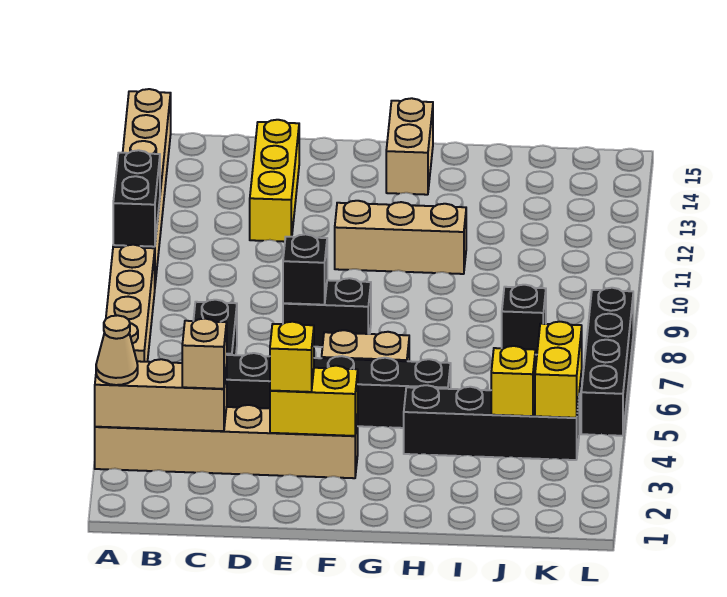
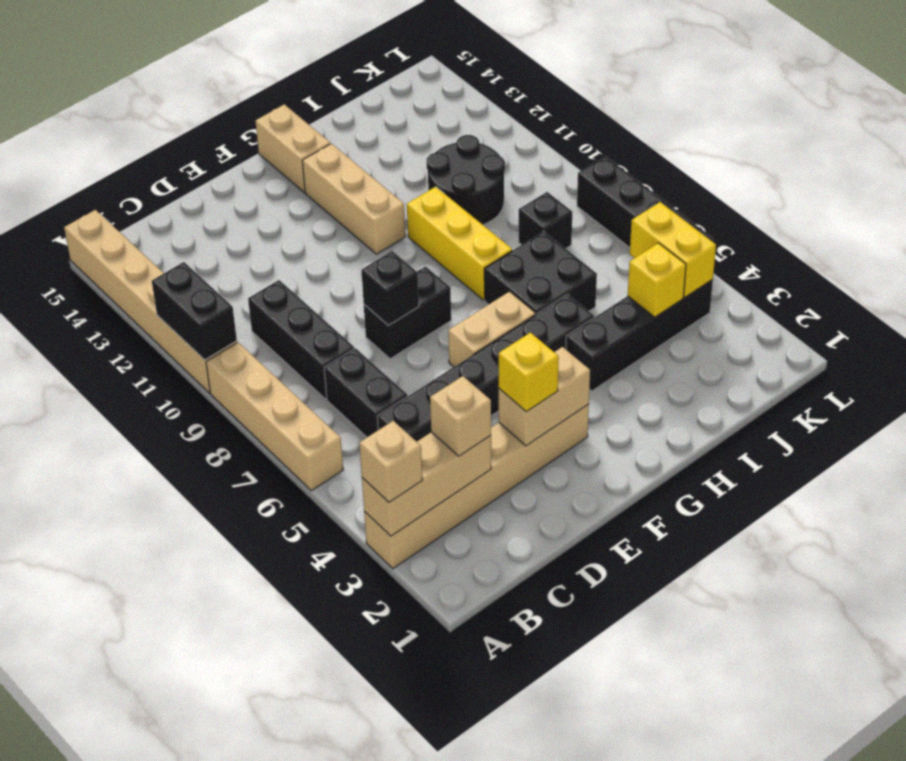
tan cone A3 level 3 -> tan brick A3 level 3
none -> black brick C8:C10 level 1
yellow brick D12:D14 level 1 -> yellow brick H8:H10 level 1
yellow brick E3:F3 level 2 -> tan brick E3:F3 level 2
tan brick F11:H11 level 1 -> tan brick G11:G13 level 1
none -> black brick H6:I7 level 1
none -> black round brick I10:J11 level 1

